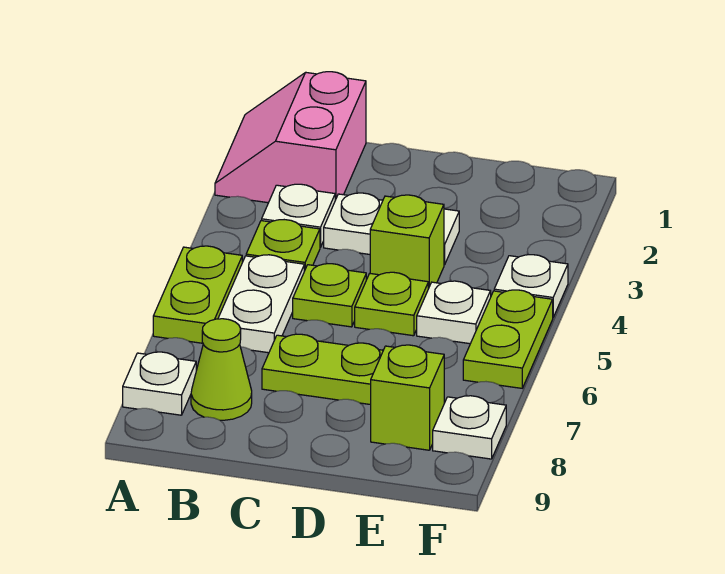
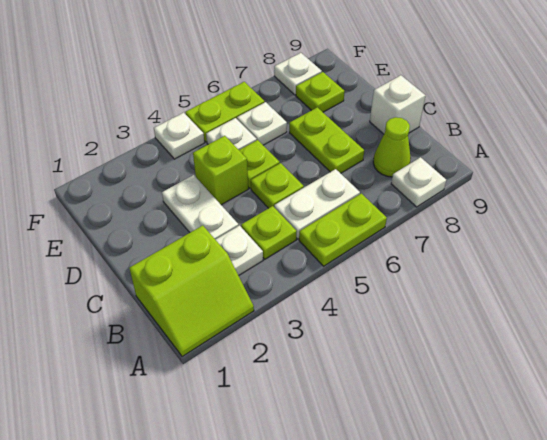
pink slope A1:B2 level 1 top B -> lime slope A1:B2 level 1 top B
none -> white brick C9 level 1
none -> white plate E6 level 1
lime brick E8 level 1 -> lime plate E8 level 1

